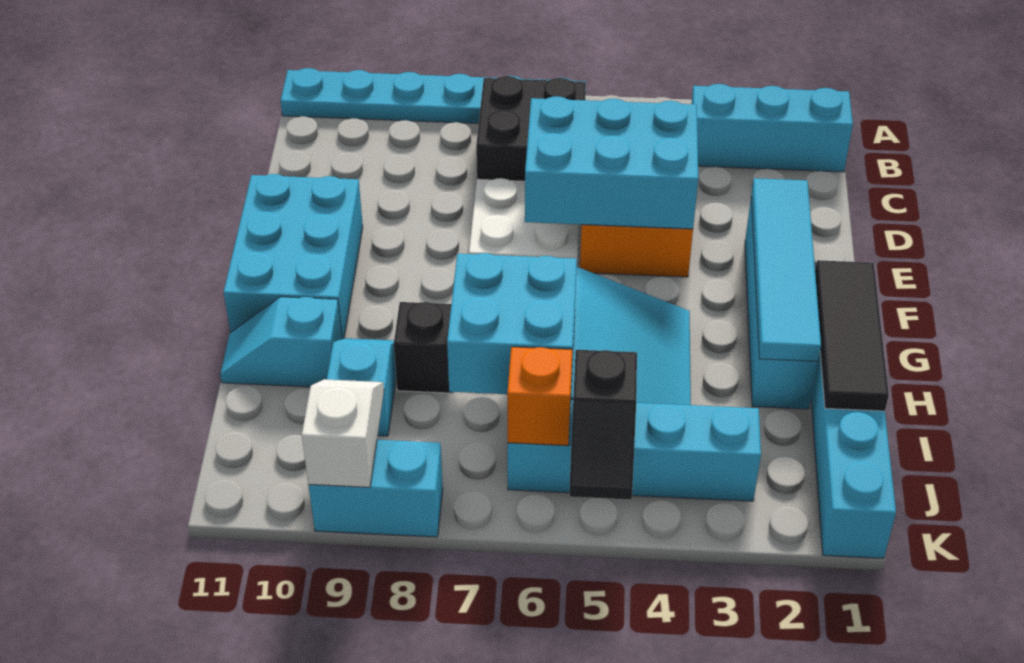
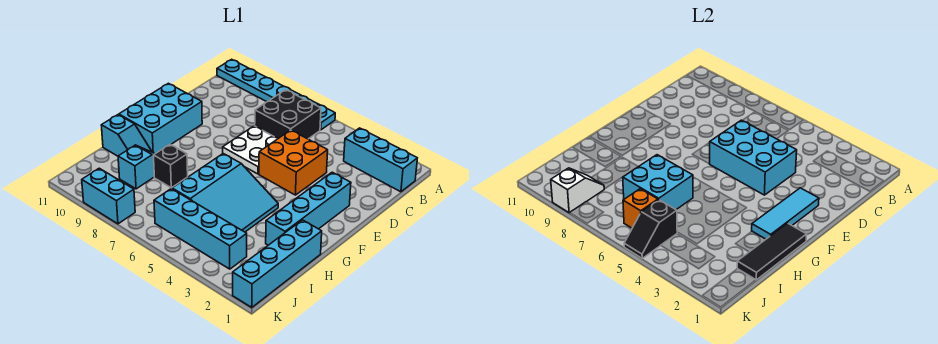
cyan tile E2:H2 level 2 -> cyan tile E2:G2 level 2
cyan slope H10:H11 level 1 top 10 -> cyan slope H10:H11 level 1 top 11

